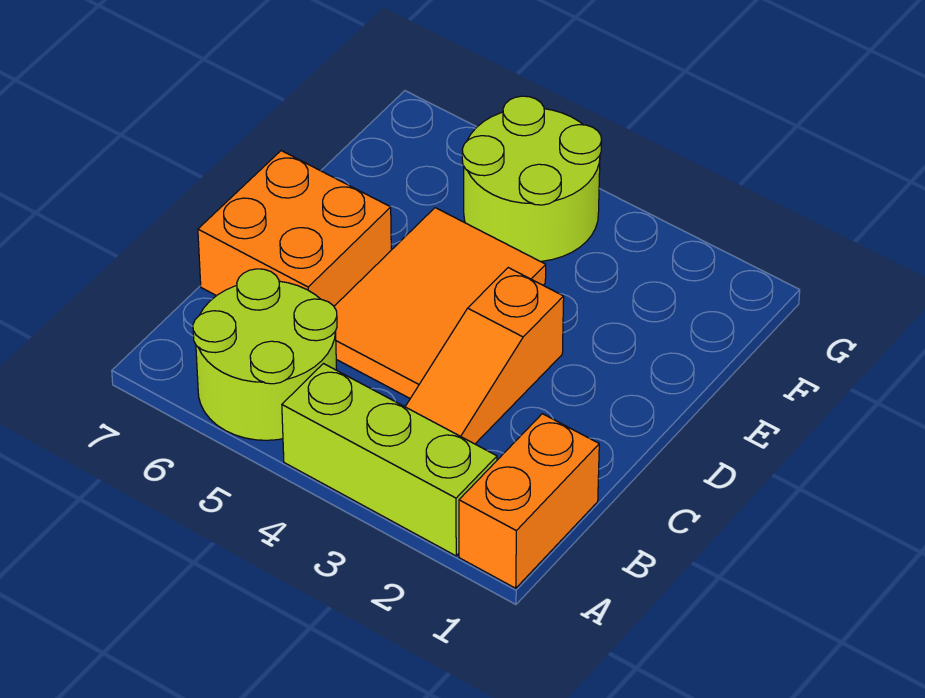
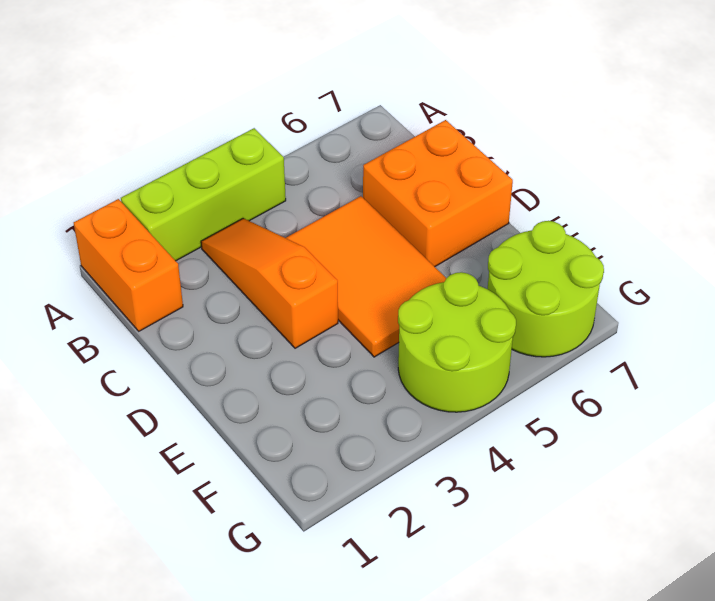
lime round brick A5:B6 level 1 -> lime round brick F6:G7 level 1

